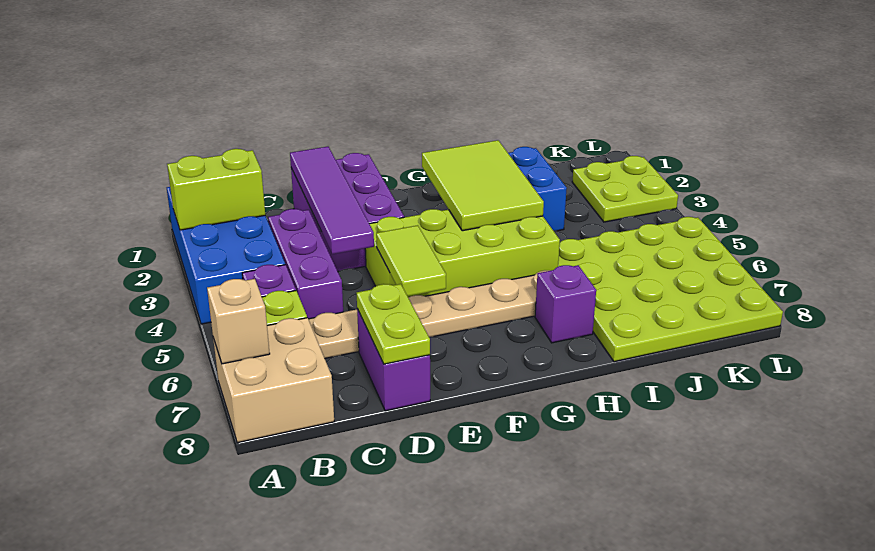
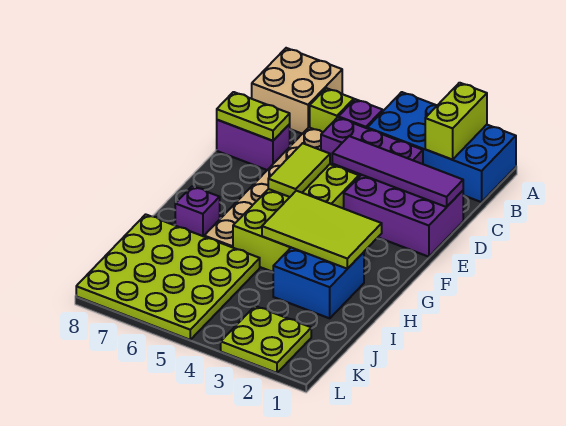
tan brick A7 level 2 -> none
lime tile E5:E6 level 2 -> lime tile E5:F5 level 2

